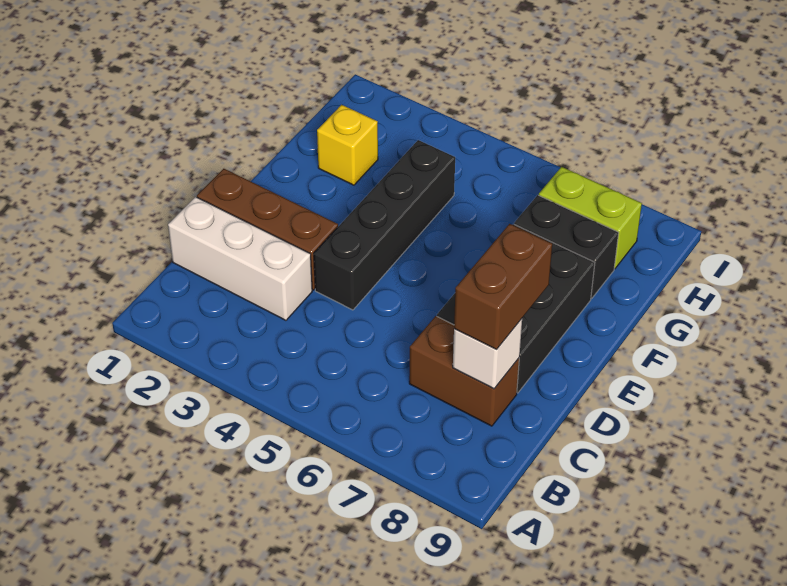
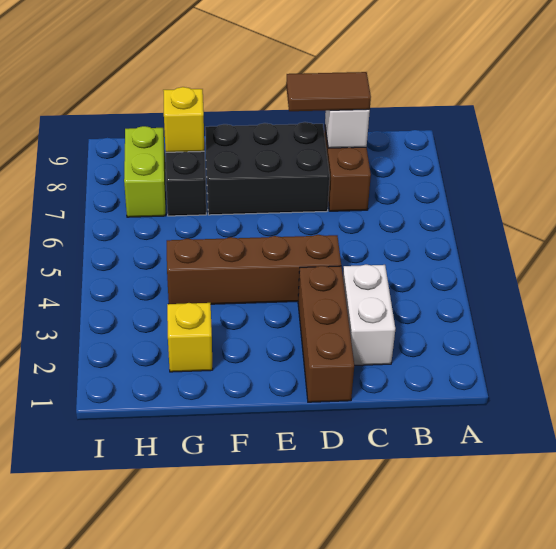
white brick C1:C3 level 1 -> white brick C2:C3 level 1
brown brick C8:D8 level 3 -> brown tile C8:D8 level 3
black brick D4:G4 level 1 -> brown brick D4:G4 level 1
none -> yellow brick G8 level 2

